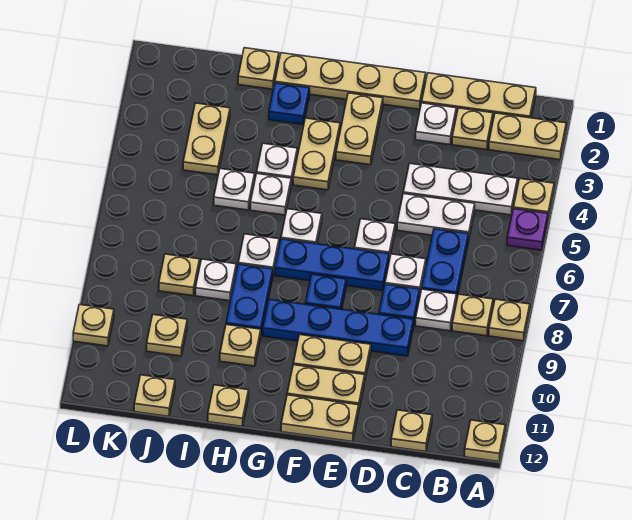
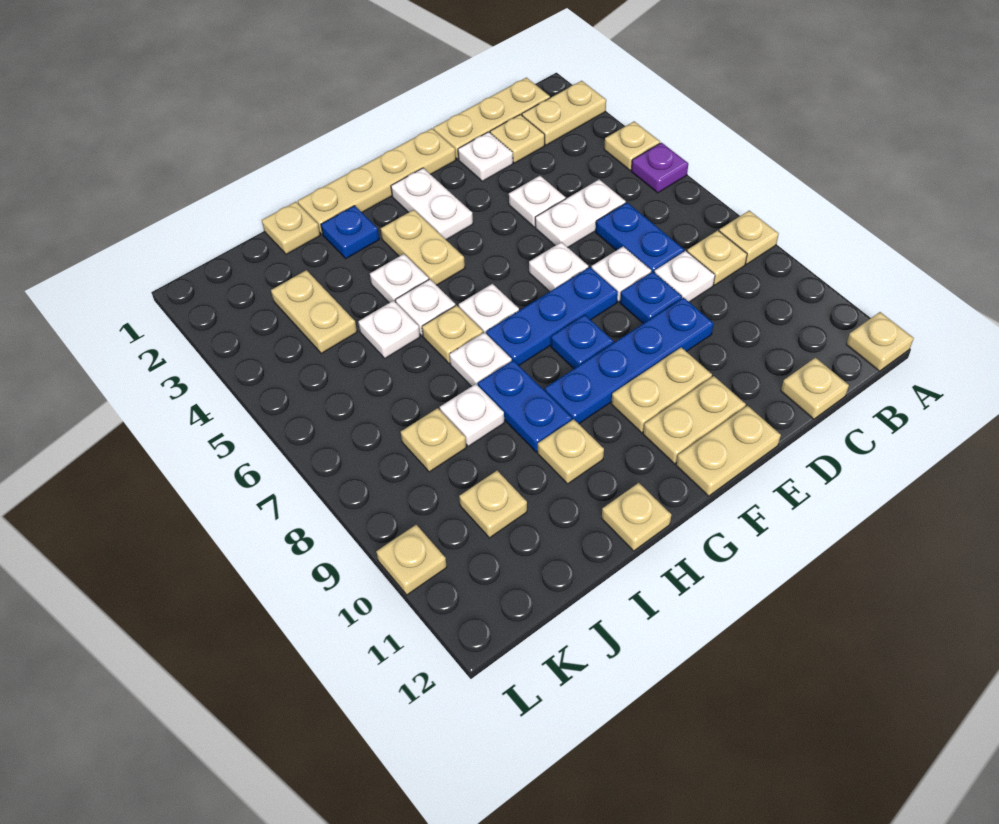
white plate B4:D4 level 1 -> white plate D4 level 1
tan plate F2:F3 level 1 -> white plate F2:F3 level 1
tan plate J12 level 1 -> tan plate H6 level 1

